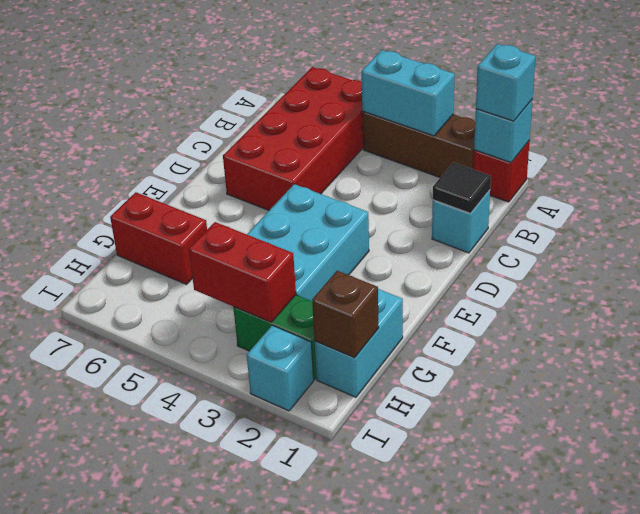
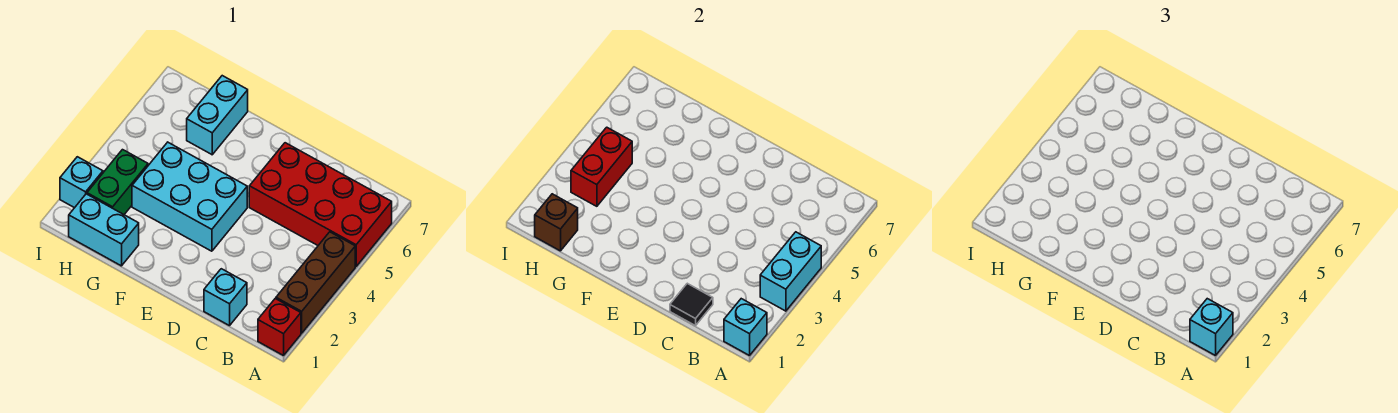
red brick G6:G7 level 1 -> cyan brick G6:G7 level 1

